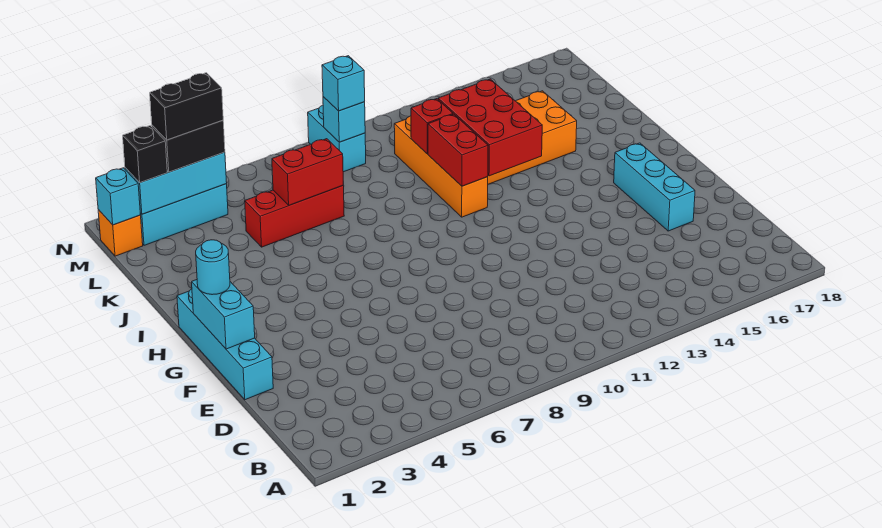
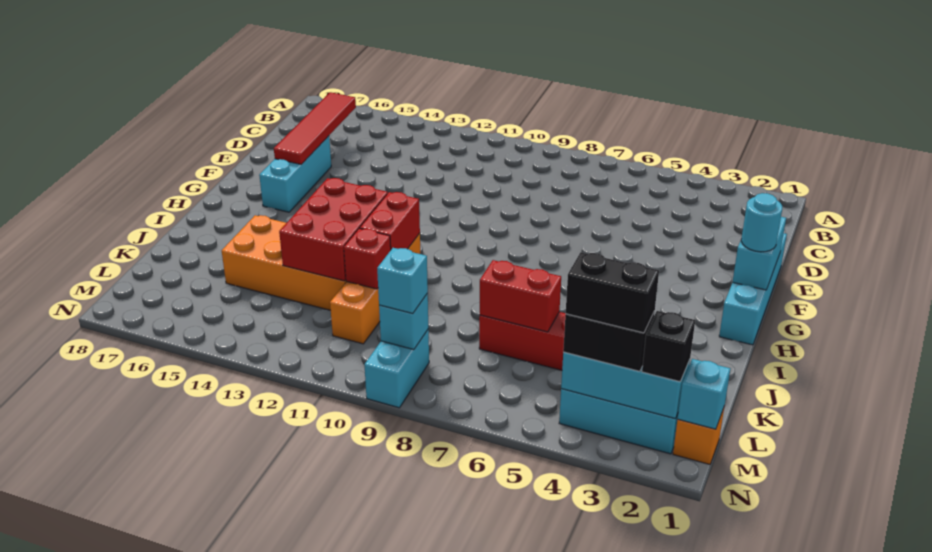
none -> red tile C16:F16 level 2

